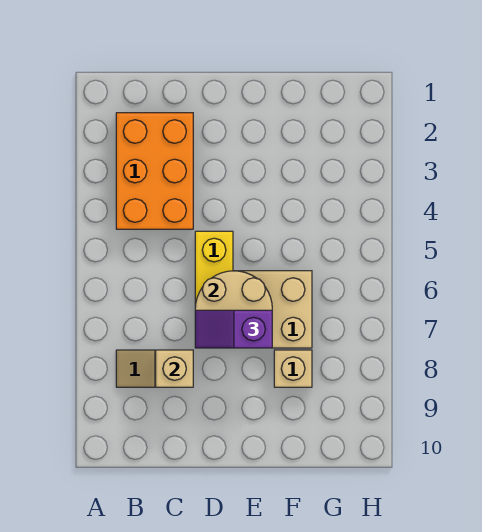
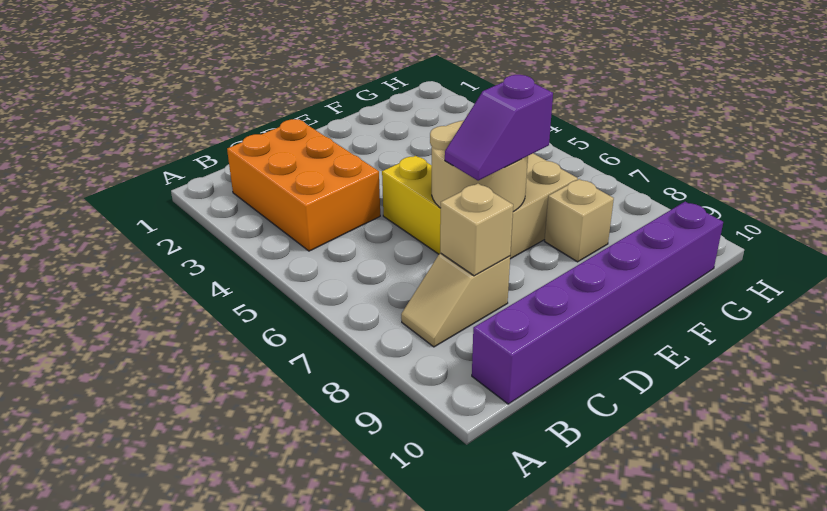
none -> purple brick B10:G10 level 1

